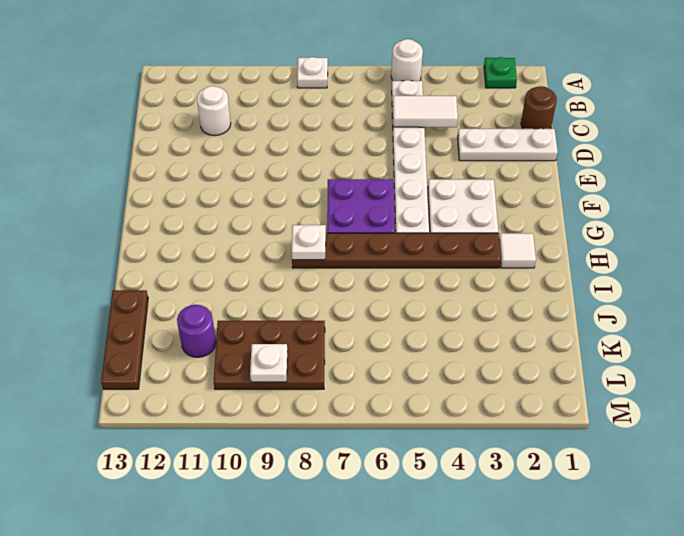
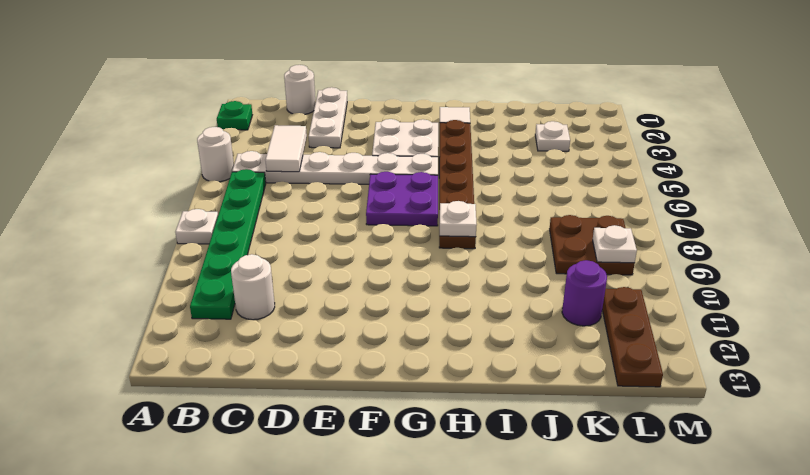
none -> green plate B6:B11 level 1
brown round brick C1 level 1 -> white round brick C1 level 1
brown plate J13:L13 level 1 -> brown plate L11:L13 level 1
none -> white plate K3 level 1
brown plate K8:L10 level 1 -> brown plate K8:L9 level 1

